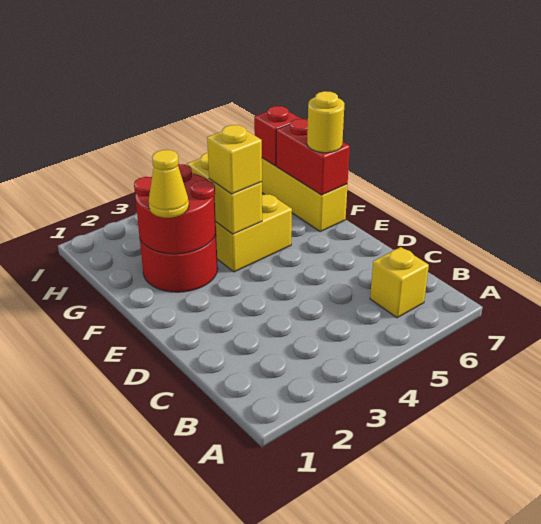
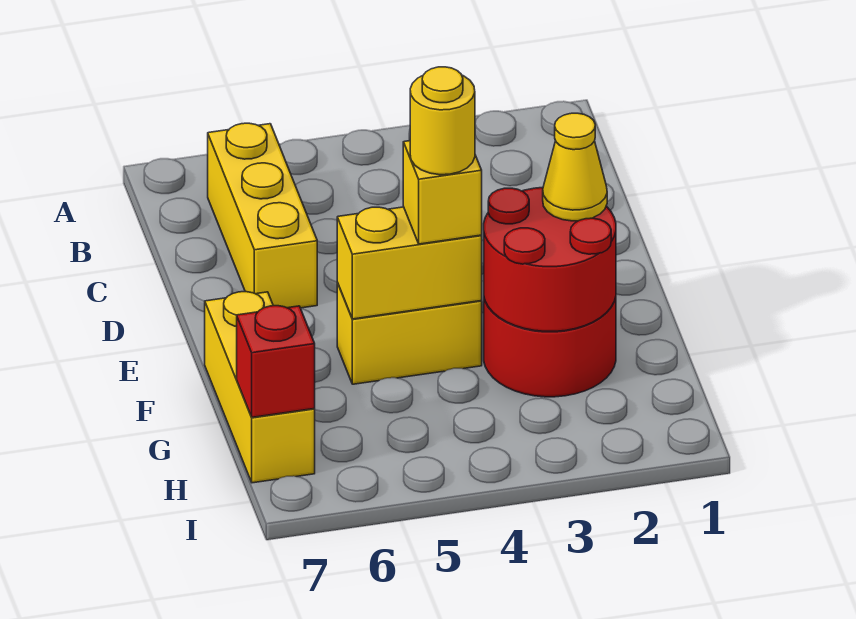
yellow brick B6 level 1 -> yellow brick B6:D6 level 1
yellow brick F4:G4 level 2 -> yellow brick F4:F5 level 2
red brick F7:G7 level 2 -> none
yellow round brick F7 level 3 -> yellow round brick F4 level 4

